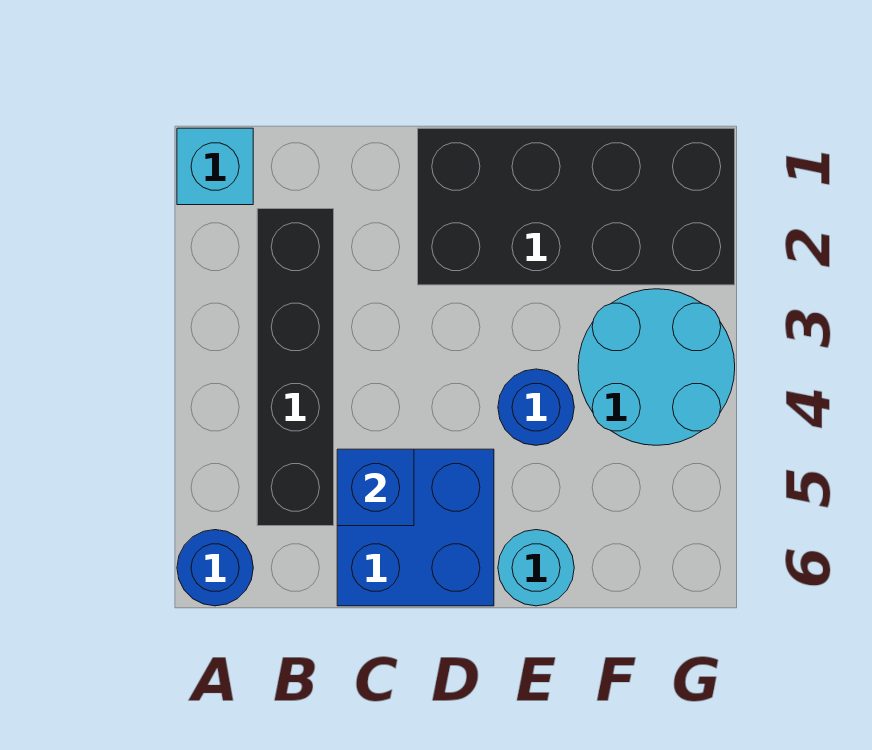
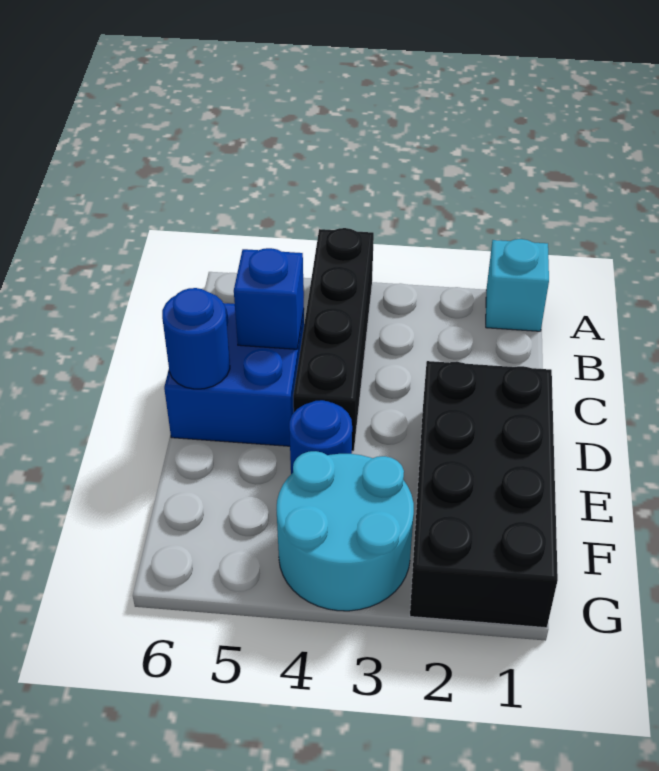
blue round brick A6 level 1 -> blue round brick D6 level 2
black brick B2:B5 level 1 -> black brick A4:D4 level 1
cyan round brick E6 level 1 -> none

